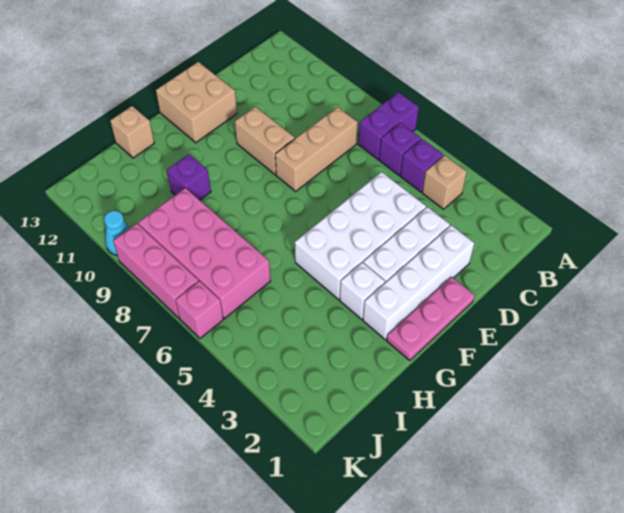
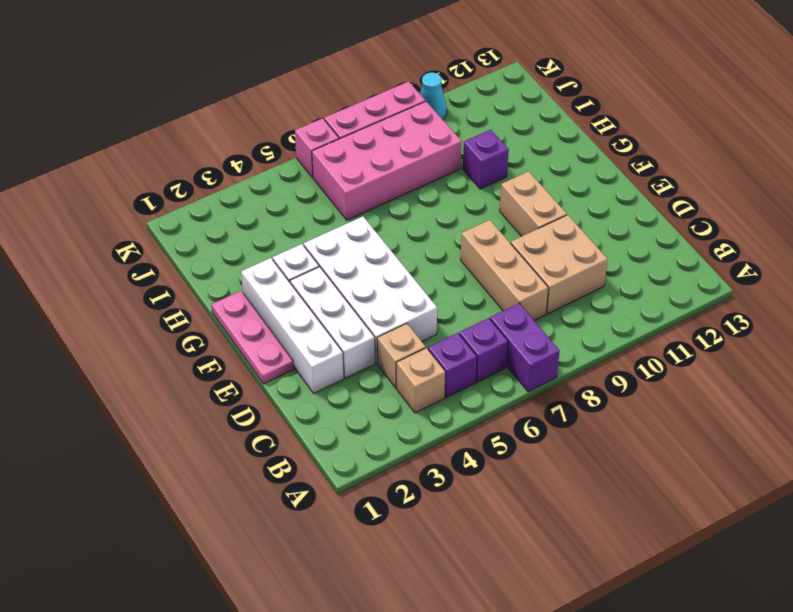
tan brick E9:E10 level 1 -> tan brick E10:F10 level 1
tan brick E12:F13 level 1 -> tan brick C9:D10 level 1
tan brick H13 level 1 -> tan brick C4 level 1

